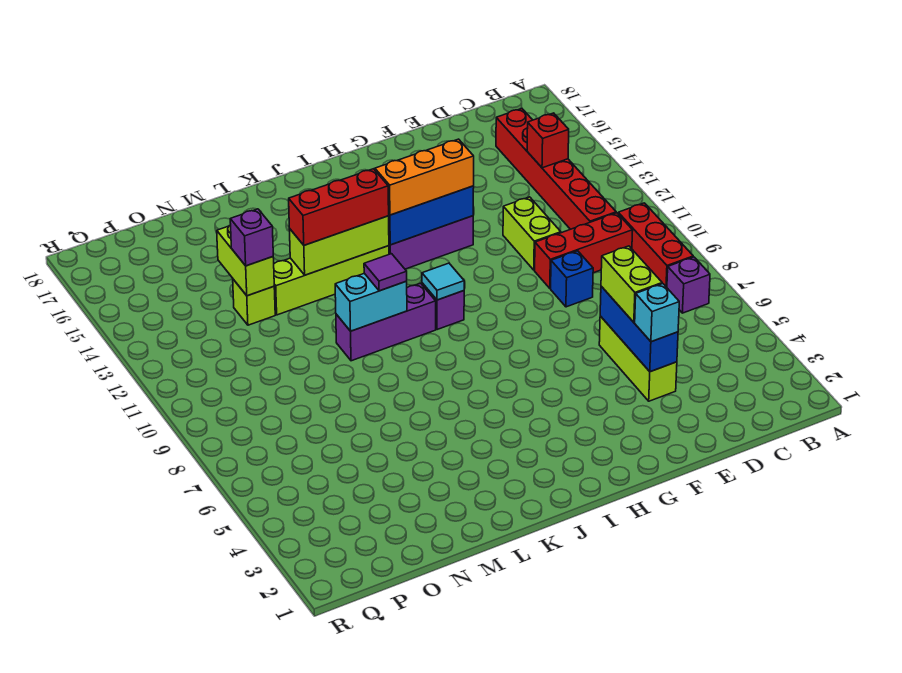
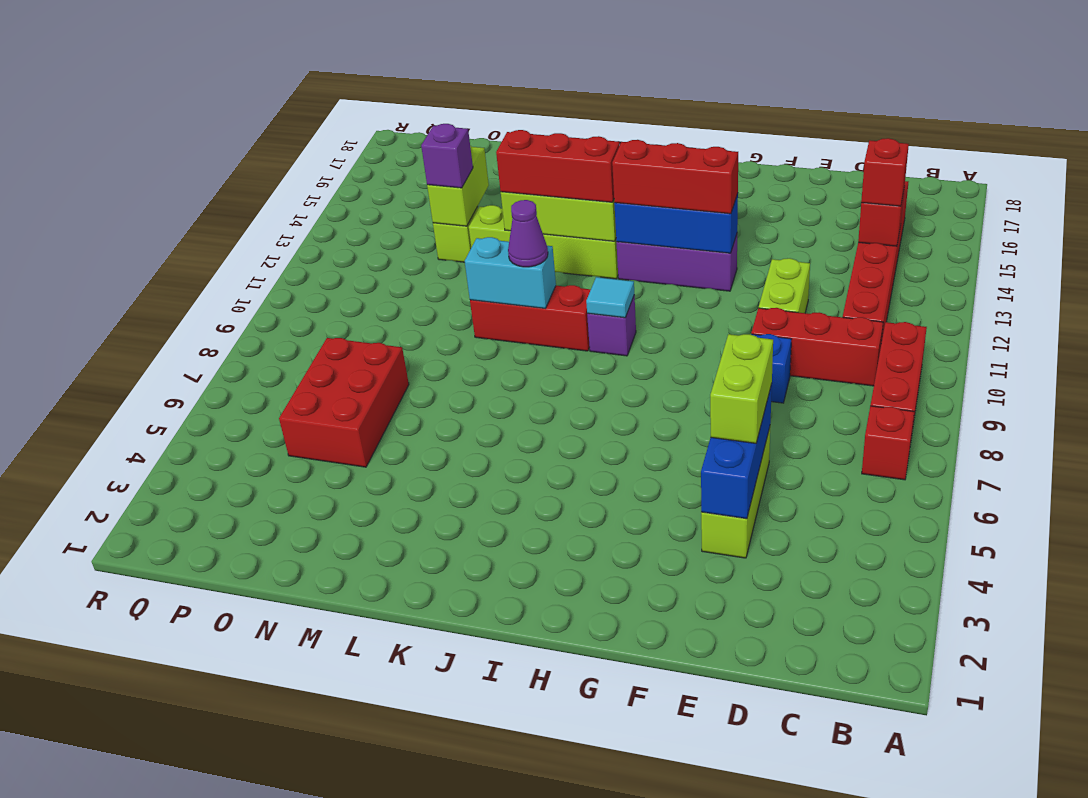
purple brick B7 level 1 -> red brick B7 level 1
none -> red brick C14 level 3
cyan brick E4 level 3 -> none
orange brick G13:I13 level 3 -> red brick G13:I13 level 3
purple brick J10:L10 level 1 -> red brick J10:L10 level 1
purple tile K10 level 3 -> purple cone K10 level 3
none -> red brick N5:O7 level 1

